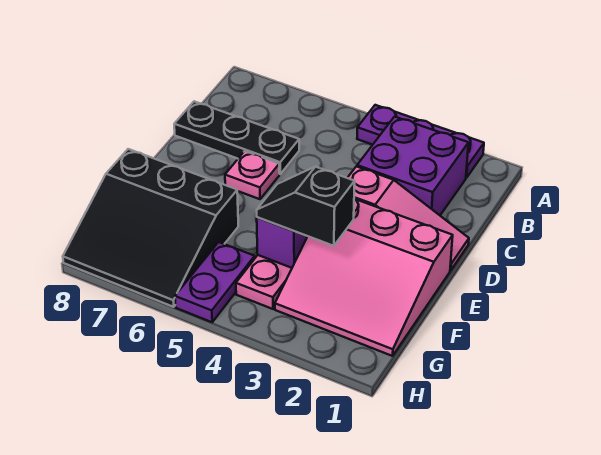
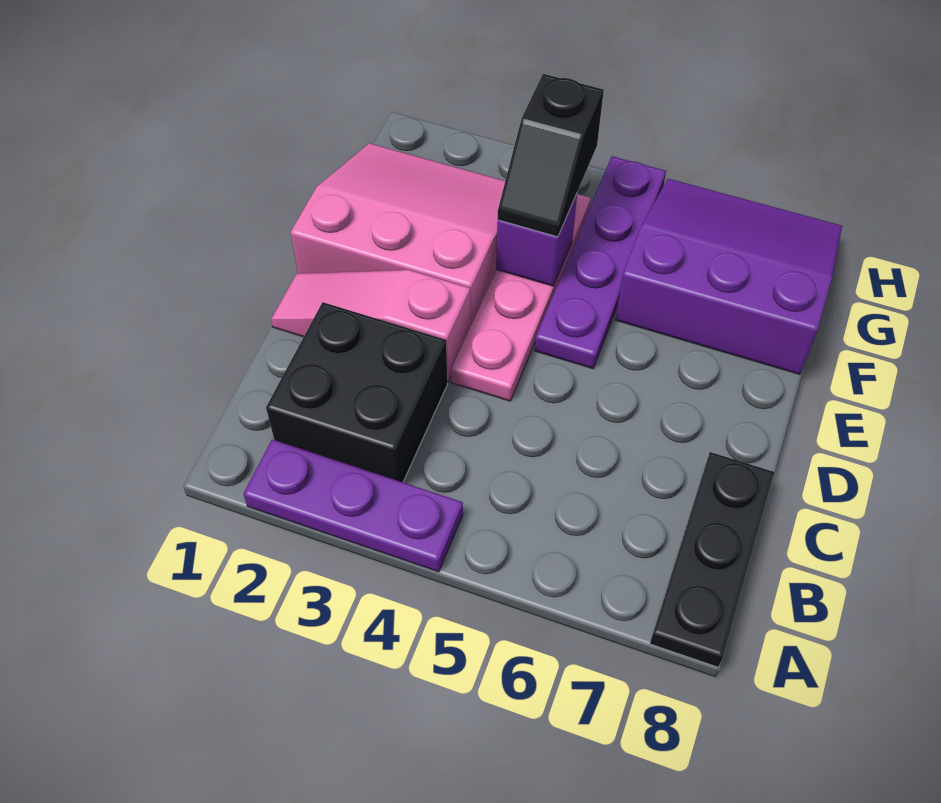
purple brick B2:C3 level 1 -> black brick B2:C3 level 1
black plate C6:C8 level 1 -> black plate A8:C8 level 1
pink plate D6 level 1 -> none
black slope F3:F4 level 3 top 3 -> black slope F4:G4 level 3 top G
black slope F6:H8 level 1 top F -> purple slope F6:H8 level 1 top F
purple plate G5:H5 level 1 -> purple plate E5:H5 level 1

